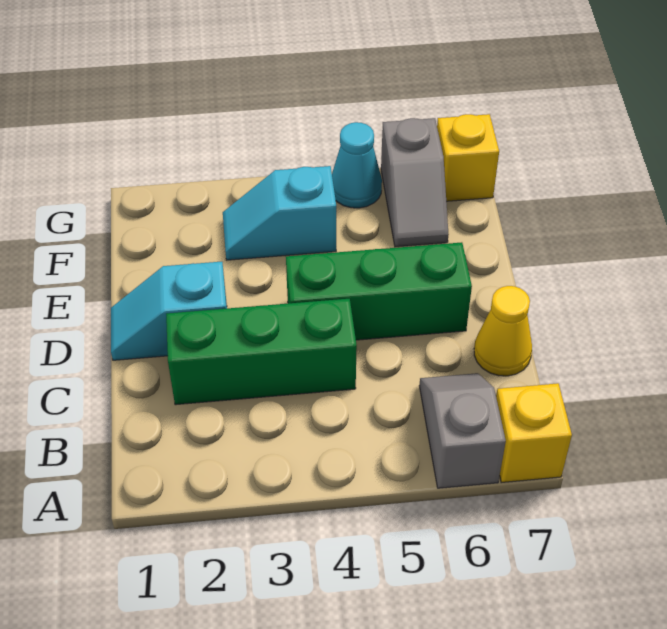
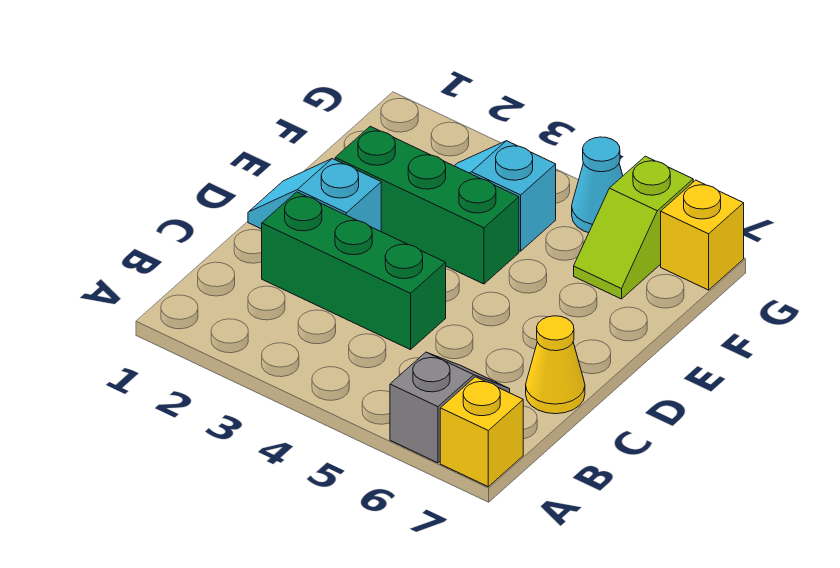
green brick D4:D6 level 1 -> green brick E2:E4 level 1
grey slope F6:G6 level 1 top G -> lime slope F6:G6 level 1 top G

